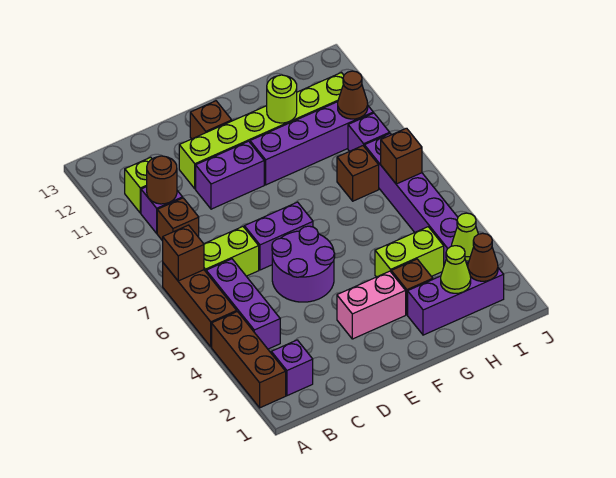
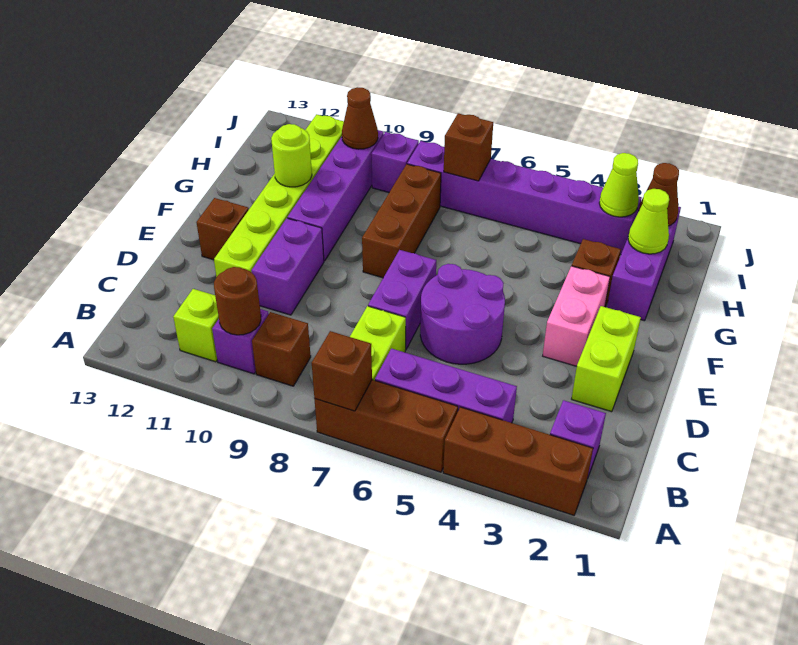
lime brick G4:H4 level 1 -> lime brick D2:E2 level 1
brown brick H8 level 1 -> brown brick F8:H8 level 1

